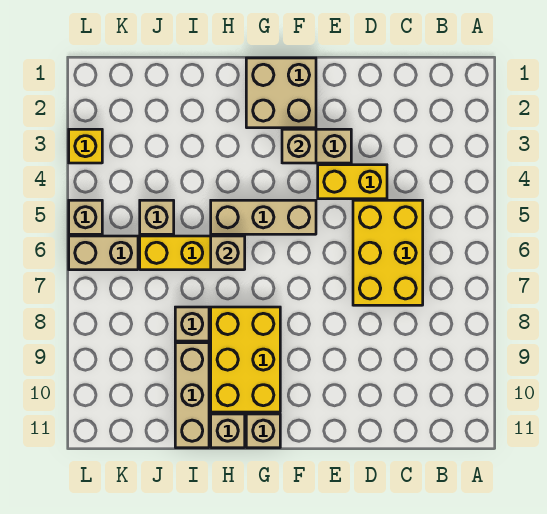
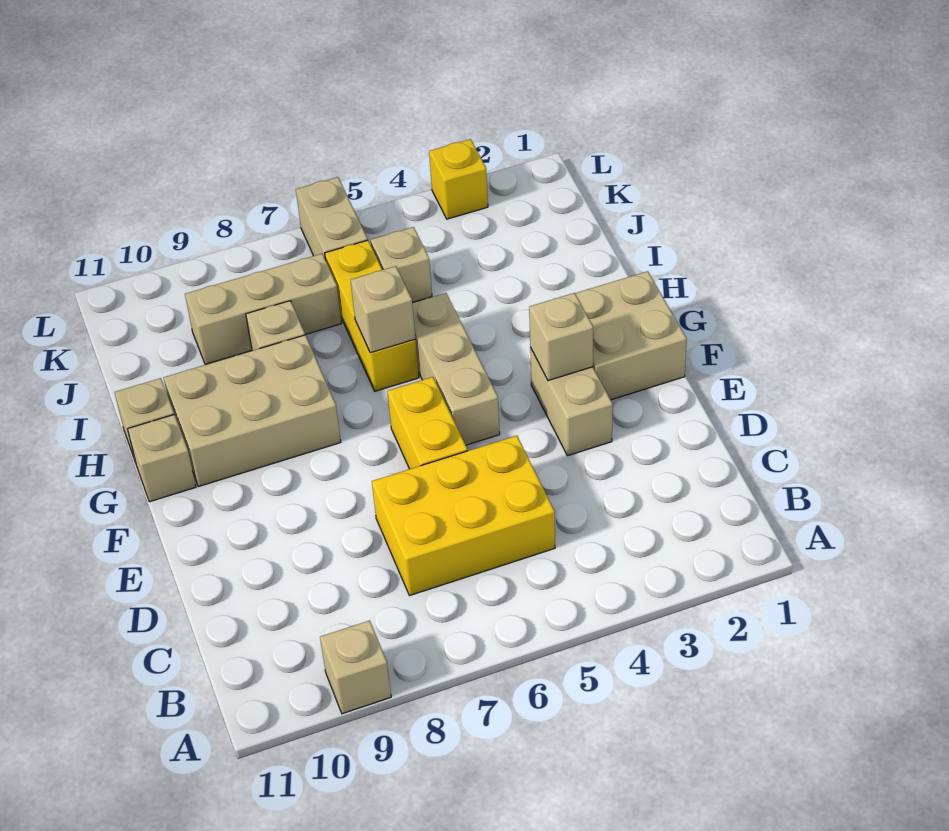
yellow brick D4:E4 level 1 -> yellow brick E6:F6 level 1
yellow brick G8:H10 level 1 -> tan brick G8:H10 level 1
tan brick I9:I11 level 1 -> tan brick J7:J9 level 1
tan brick L5 level 1 -> tan brick A9 level 1

